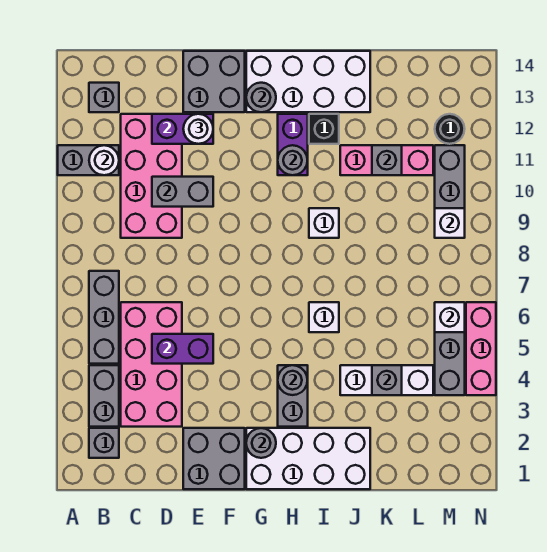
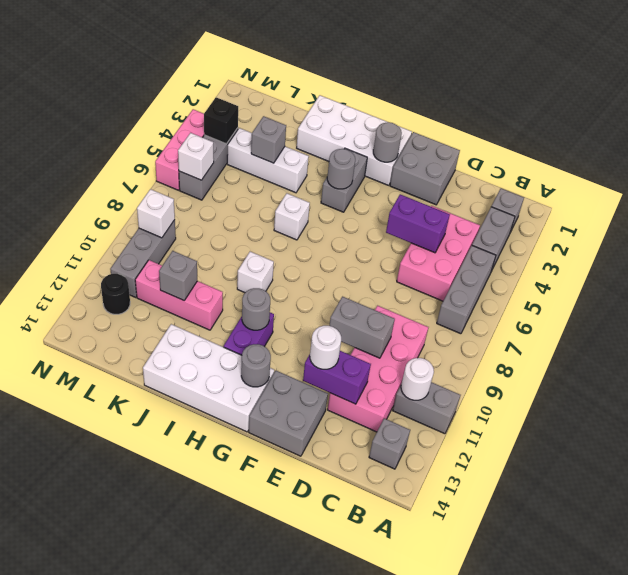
pink brick C3:D6 level 1 -> pink brick C4:D6 level 1
black brick I12 level 1 -> black brick M4 level 2

